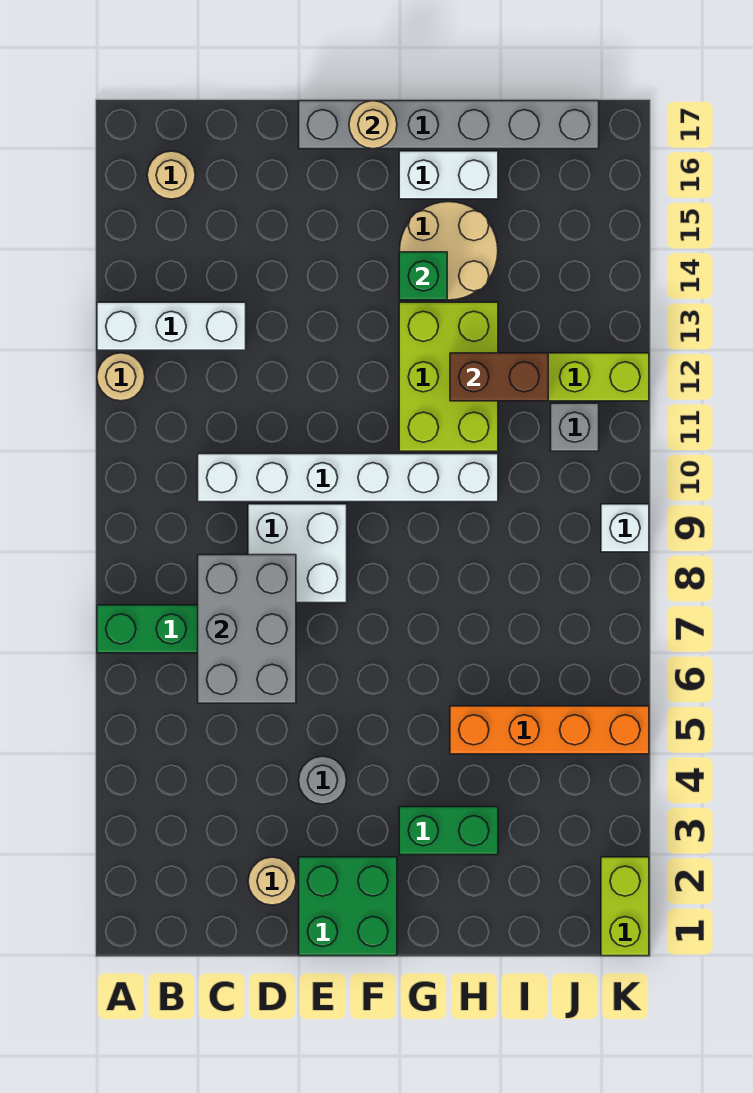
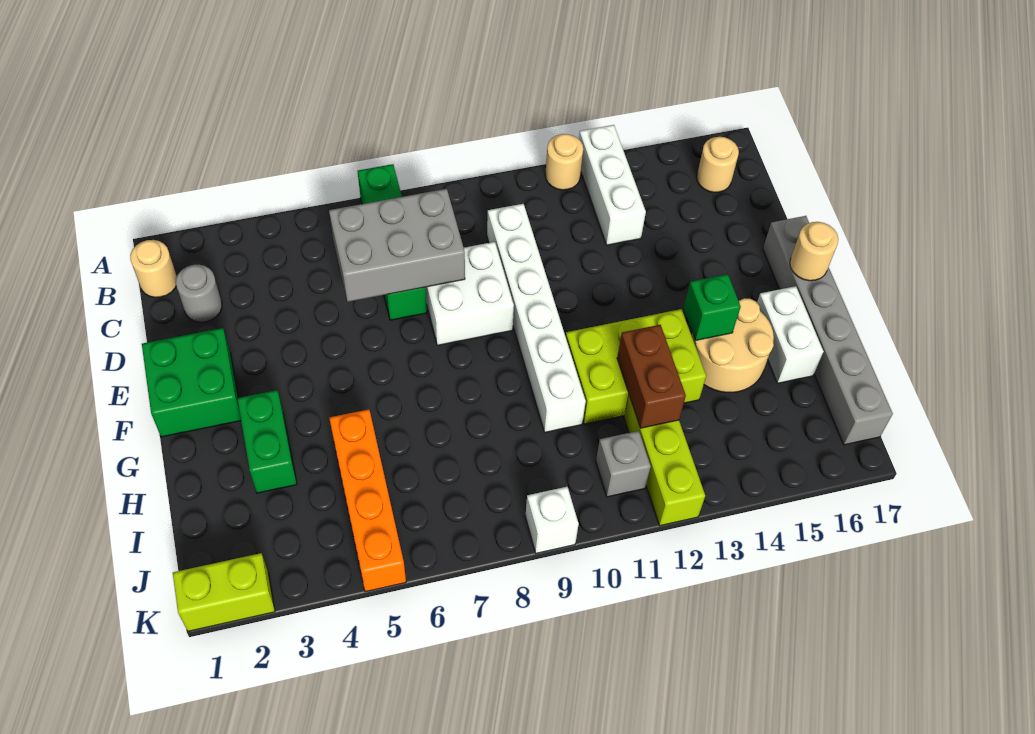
tan round brick D2 level 1 -> tan round brick B1 level 1
grey round brick E4 level 1 -> grey round brick C2 level 1

